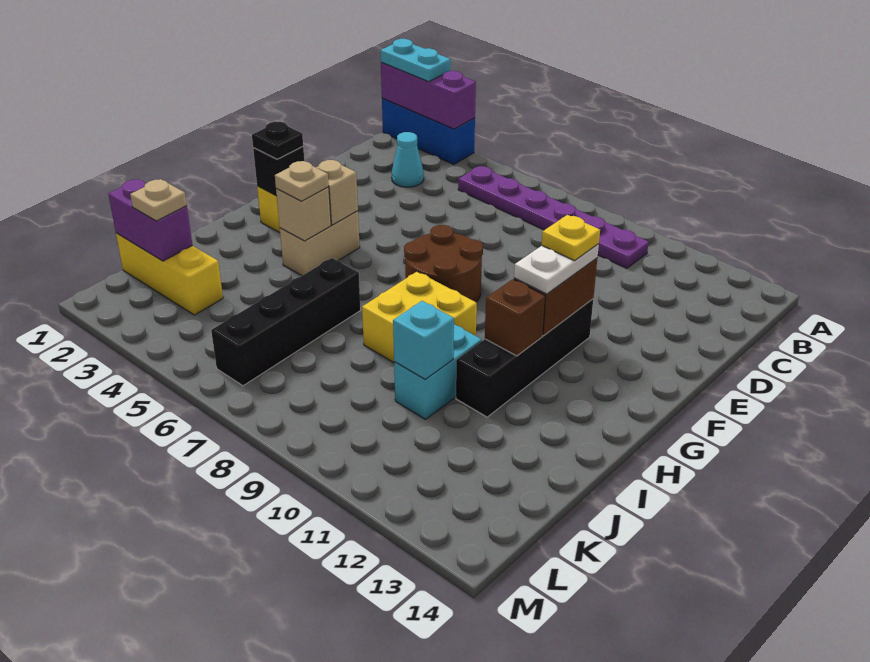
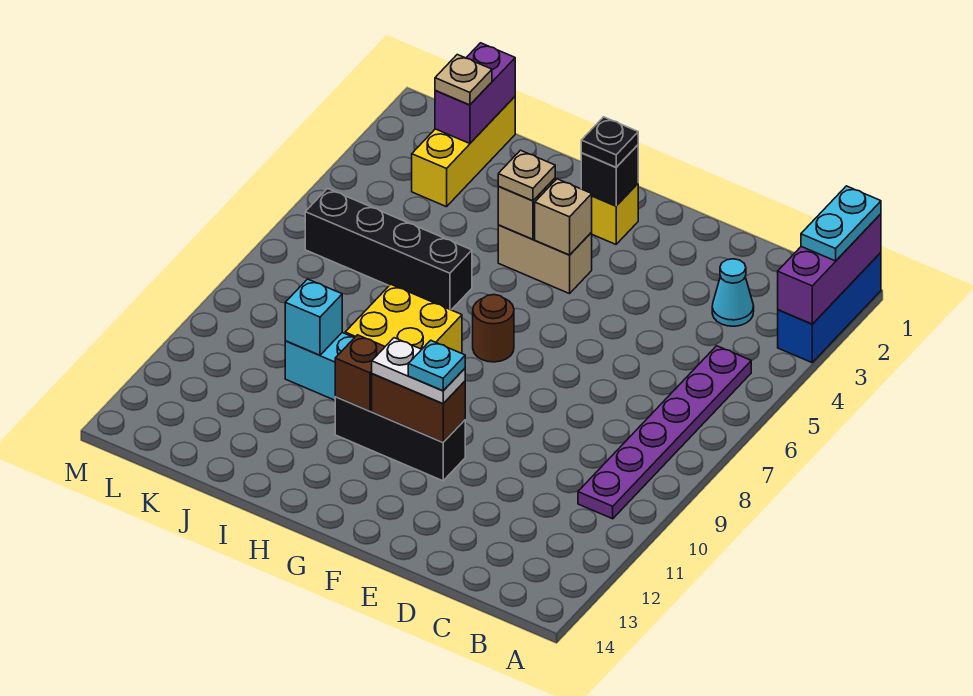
brown round brick F7:G8 level 1 -> brown round brick G7 level 1
black brick F11:I11 level 1 -> black brick F11:H11 level 1
yellow plate F11 level 4 -> cyan plate F11 level 4

